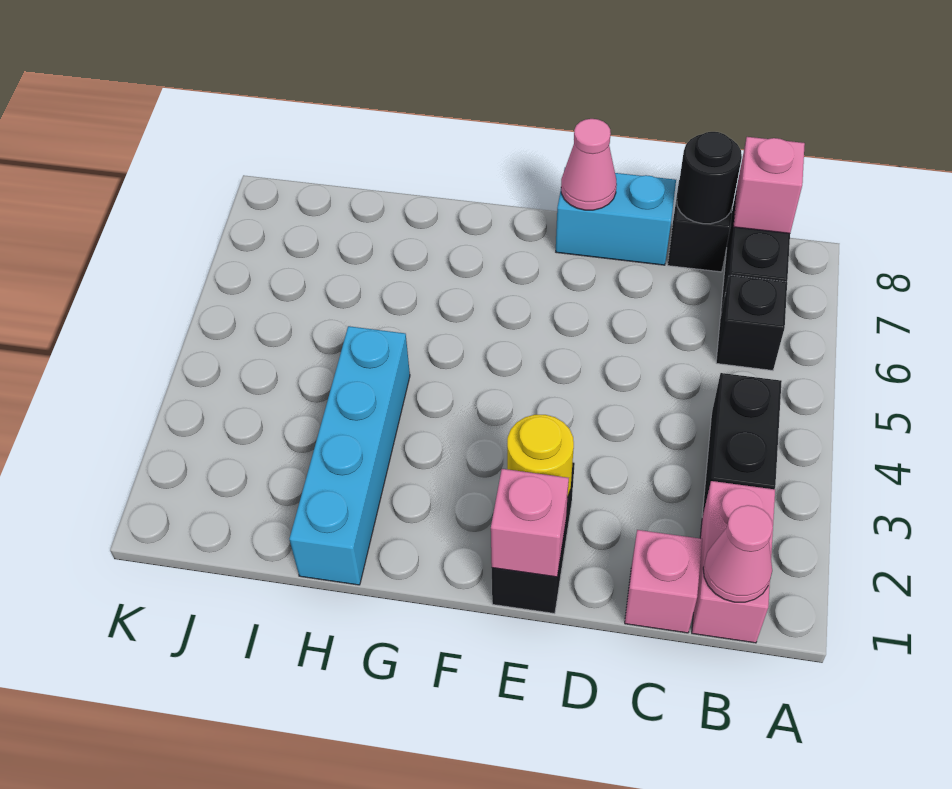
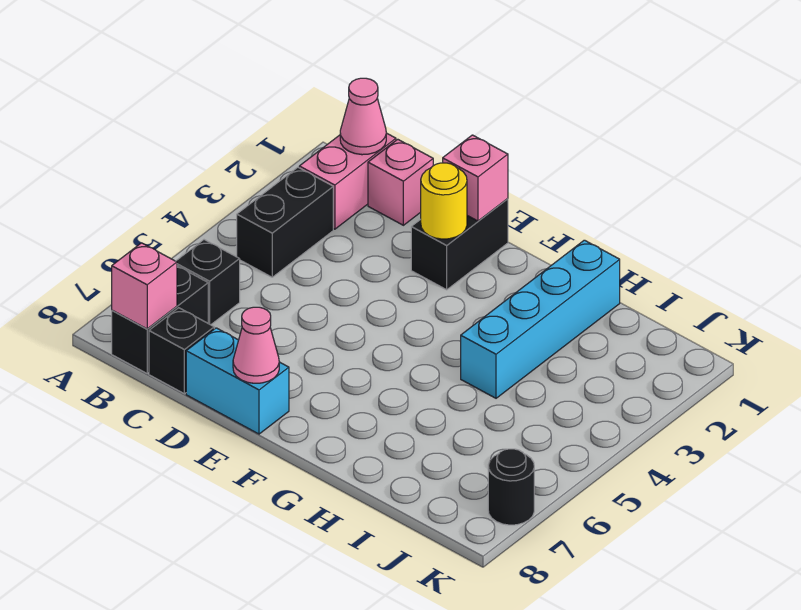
black round brick C8 level 2 -> black round brick K7 level 1

